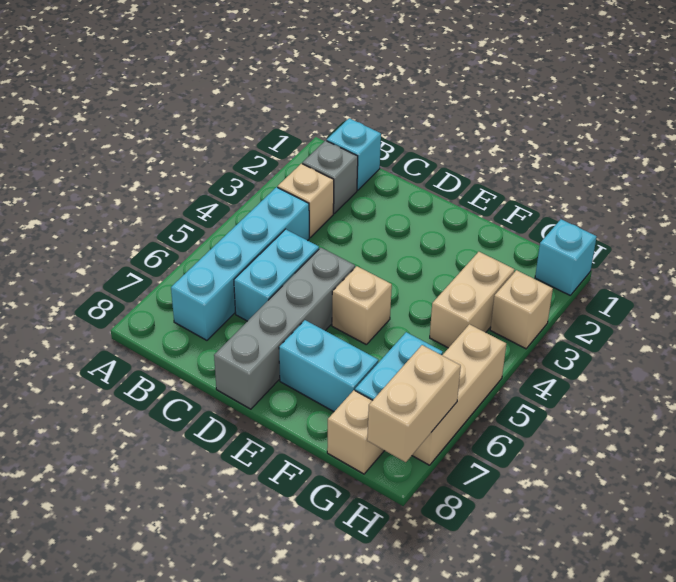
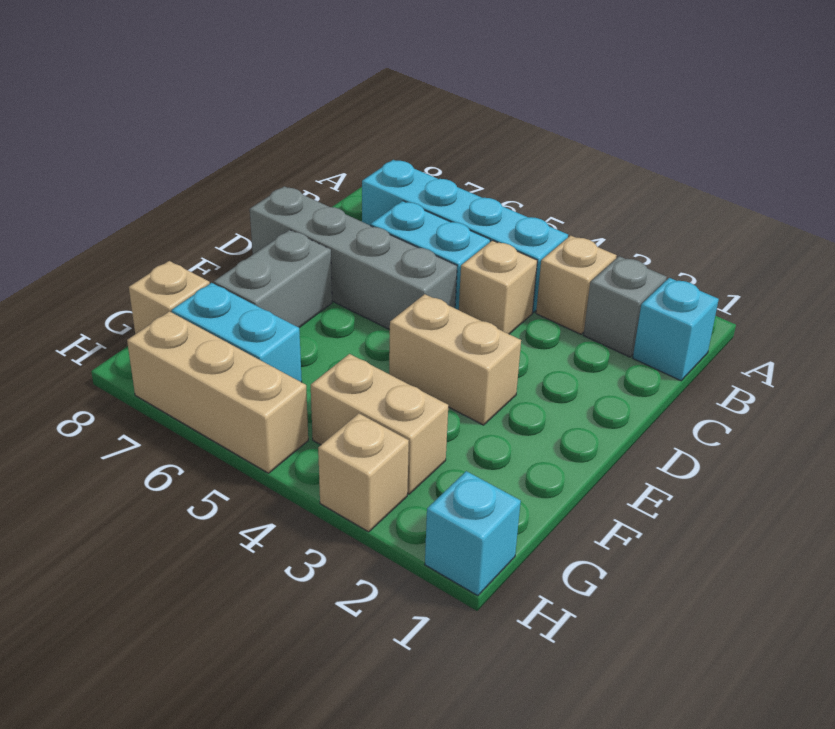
tan brick E5 level 1 -> tan brick C4 level 1
cyan brick E7:F7 level 1 -> grey brick E7:F7 level 1
tan brick H7:H8 level 2 -> tan brick E3:E4 level 1

